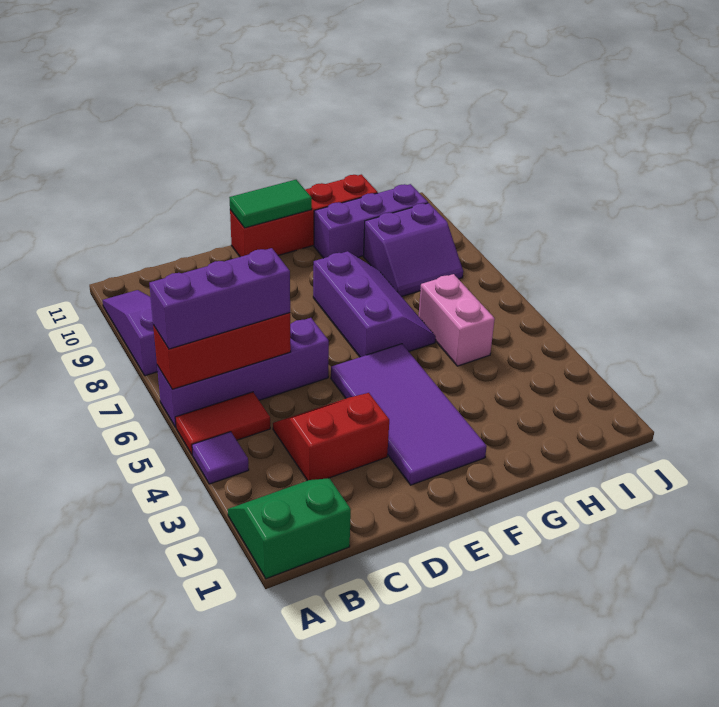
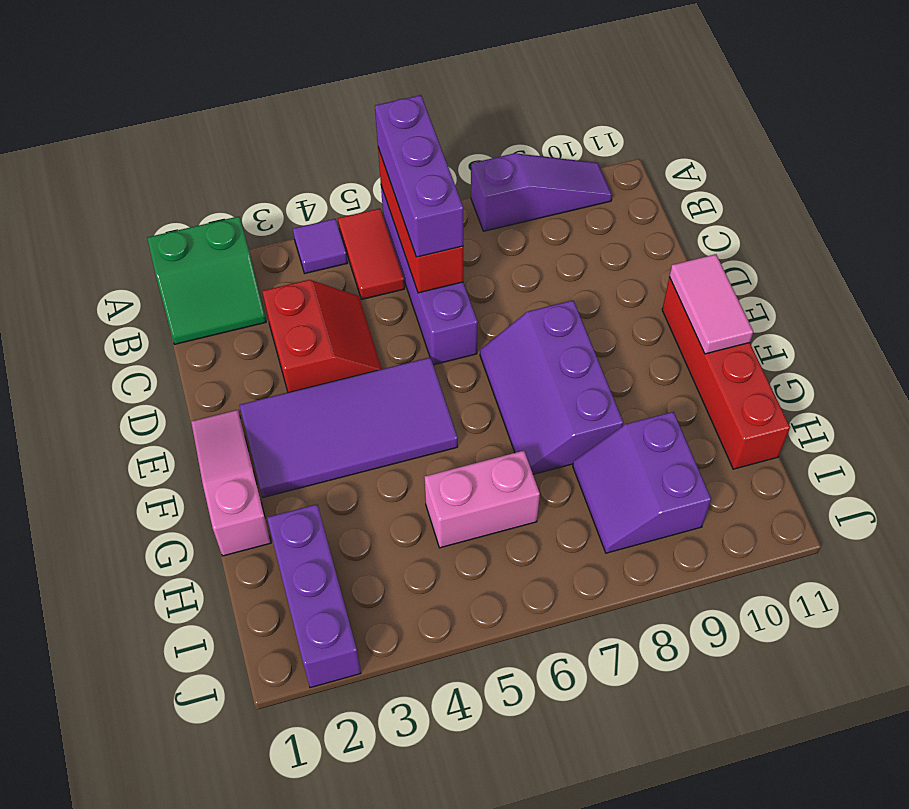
green slope A1:B2 level 1 top 1 -> green slope A1:B2 level 1 top A
none -> pink slope E1:G1 level 1 top G
green tile E11:F11 level 2 -> pink tile E11:F11 level 2
purple slope F6:G8 level 1 top F -> purple slope E7:G8 level 1 top 8
purple brick G10:I10 level 1 -> purple brick H2:J2 level 1

